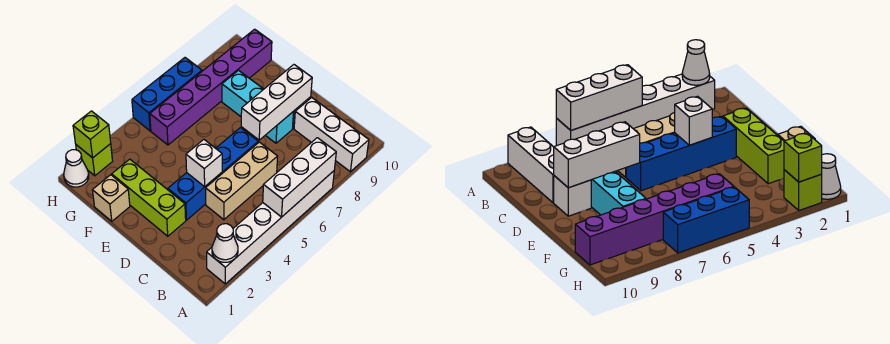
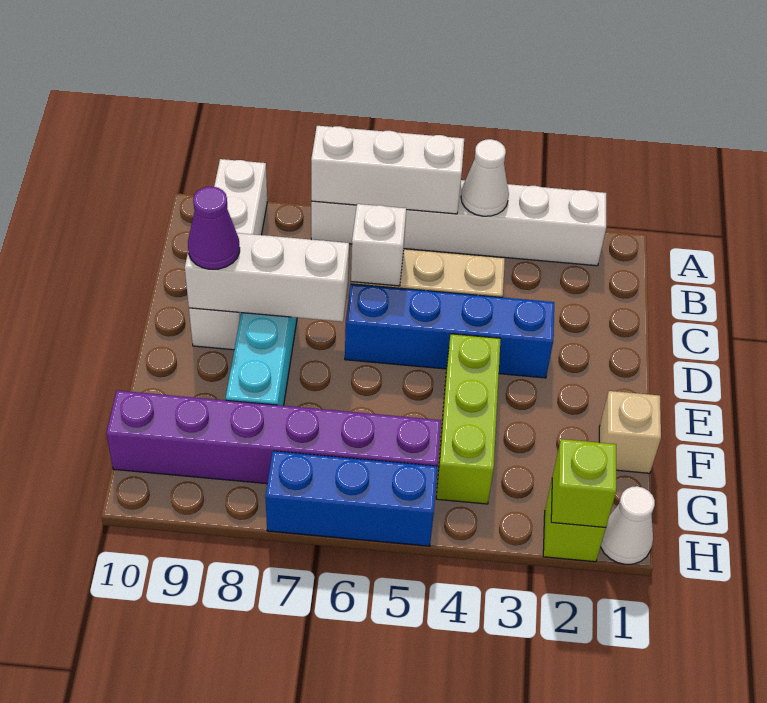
white cone A2 level 2 -> white cone A4 level 2
lime brick D2:F2 level 1 -> lime brick E4:G4 level 1
white brick D4 level 2 -> white brick C6 level 2
none -> purple cone D9 level 3

